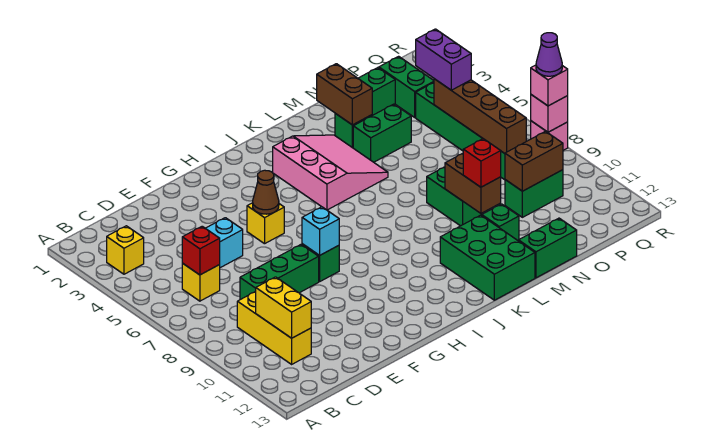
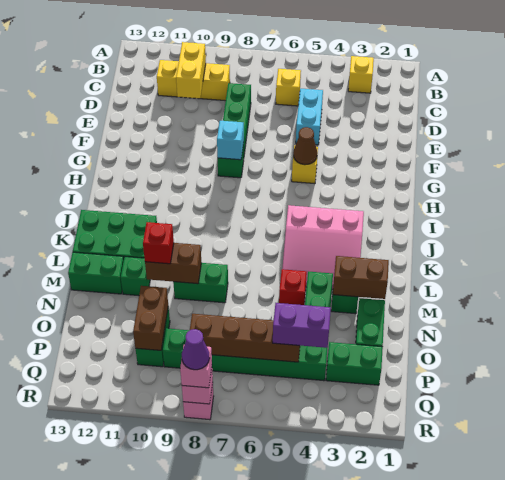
red brick C6 level 2 -> red brick M5 level 1
yellow brick C10:C11 level 2 -> yellow brick C10:D10 level 2
green brick M13:N13 level 1 -> green brick M12:M13 level 1

